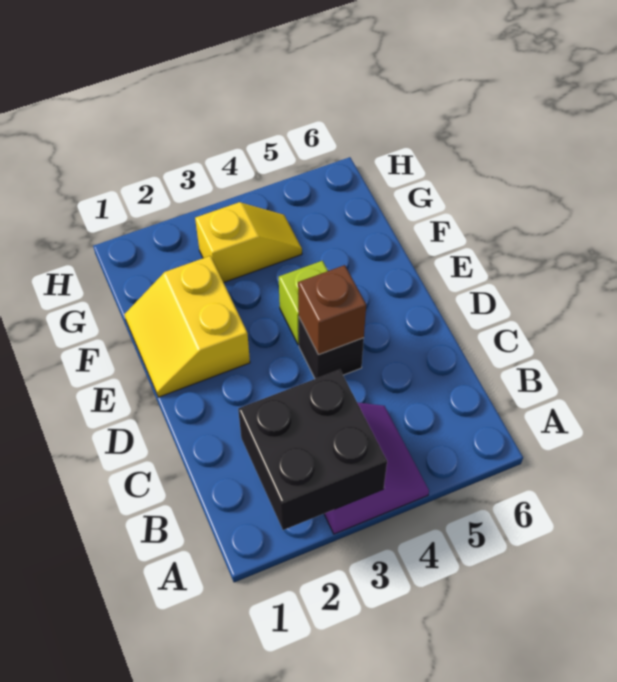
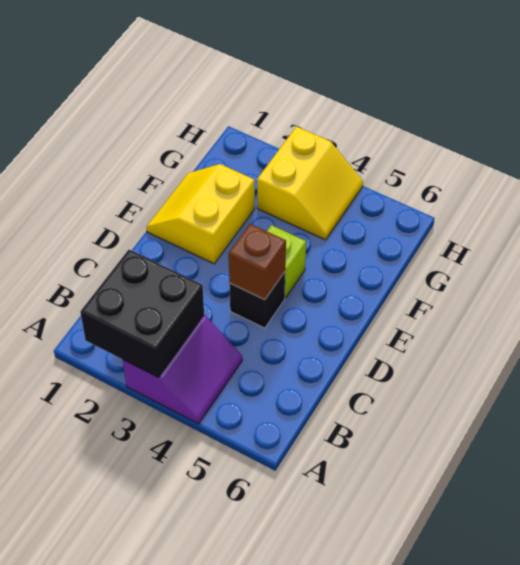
yellow slope G3:G4 level 1 top 3 -> yellow slope G3:H4 level 1 top 3

